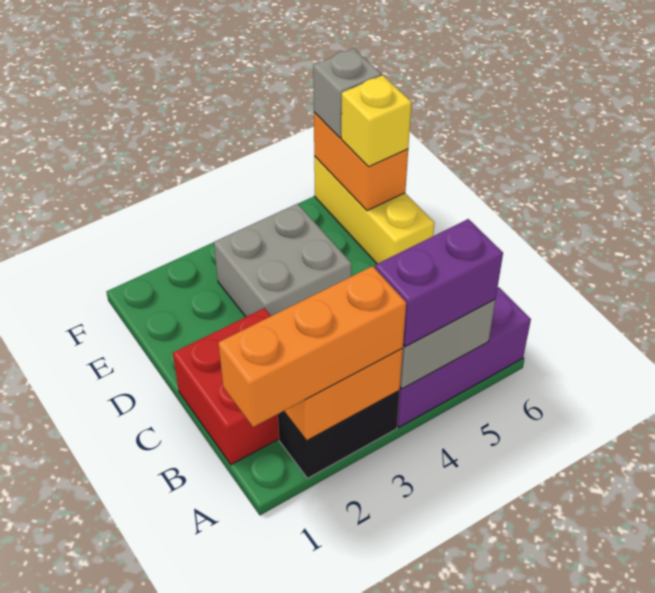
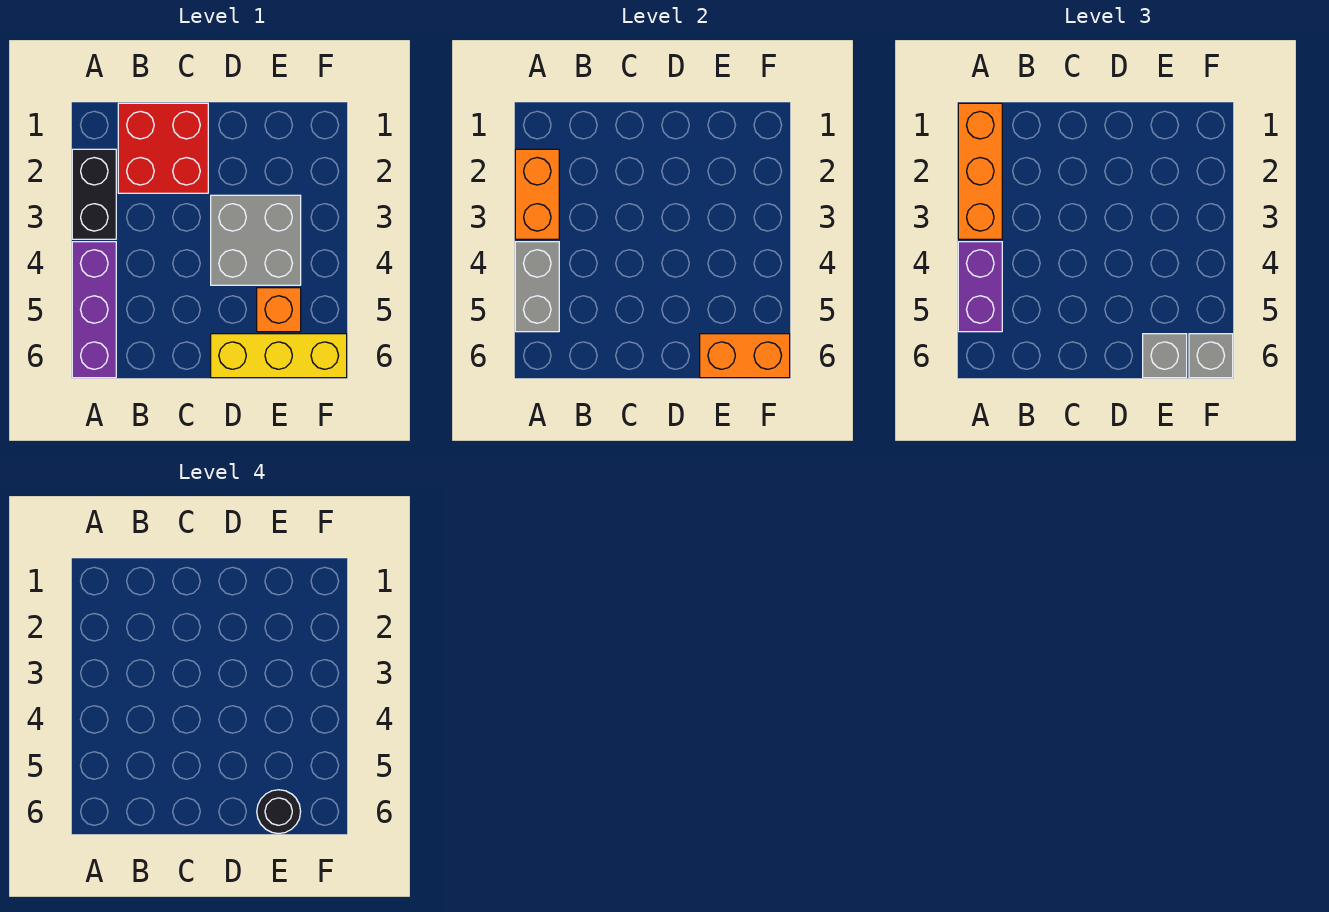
none -> orange brick E5 level 1
yellow brick E6 level 3 -> grey brick E6 level 3
none -> black round brick E6 level 4

